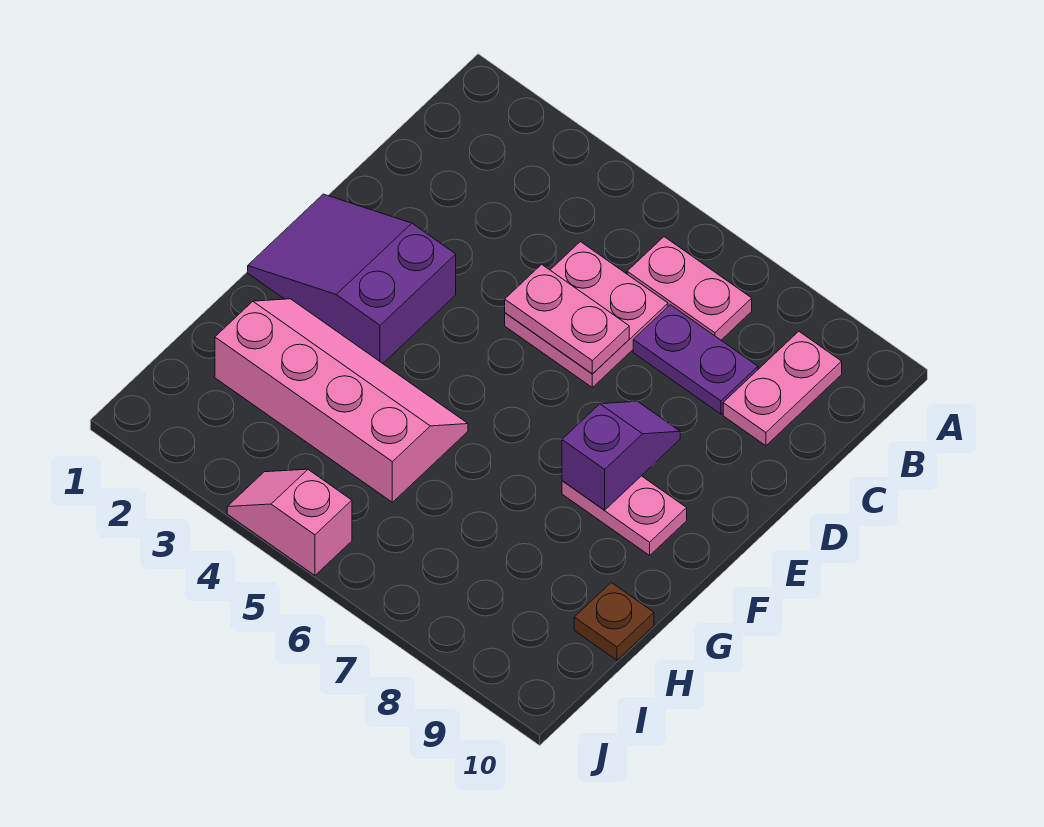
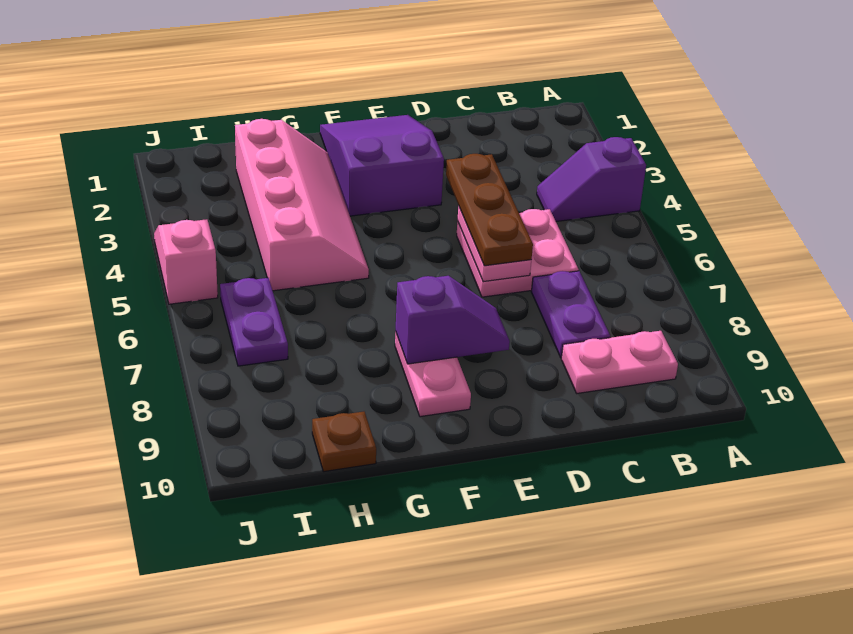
none -> purple slope A4:B4 level 1 top A
pink plate B6:B7 level 1 -> none
none -> brown plate D4:D6 level 3
none -> purple plate I6:I7 level 1

